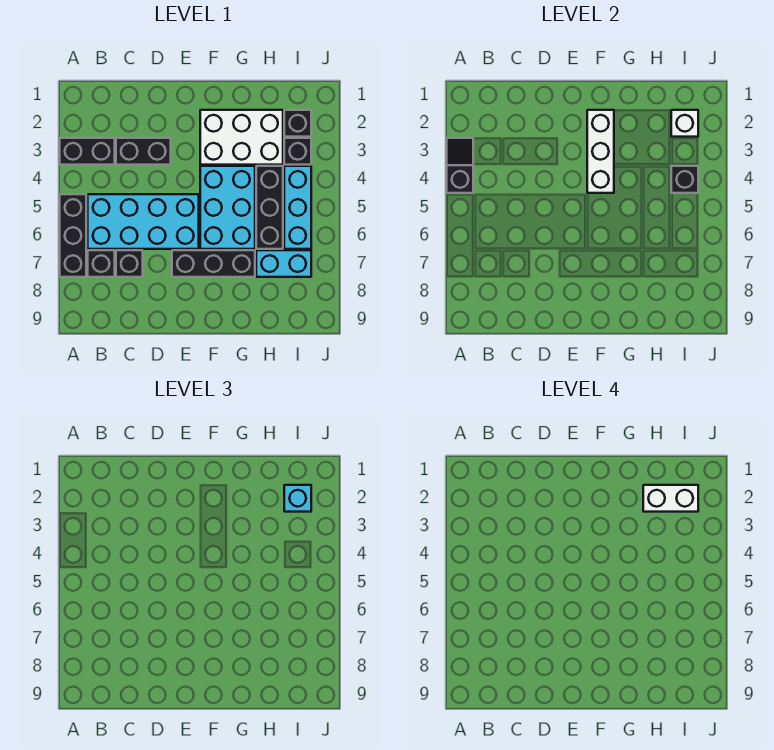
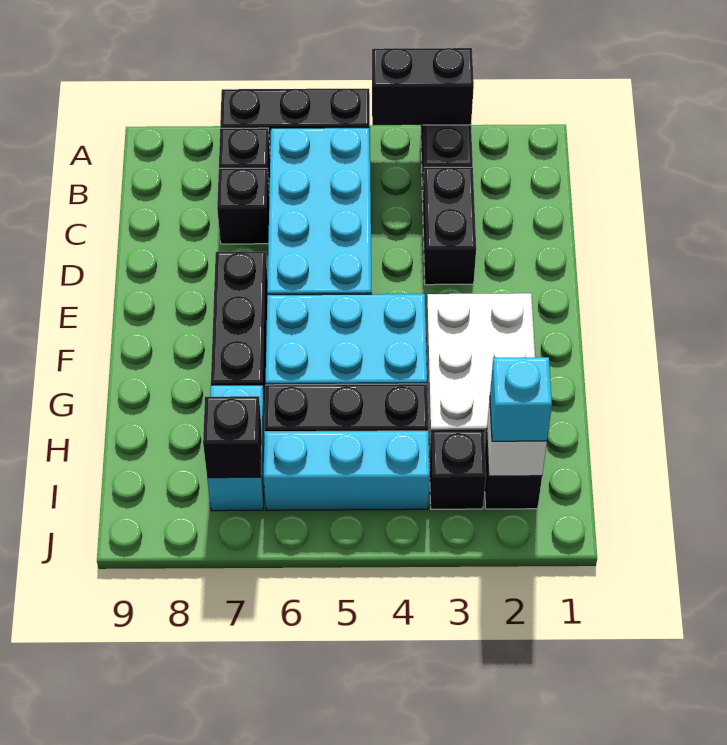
black slope A3:A4 level 2 top 4 -> black brick A3:A4 level 2
white brick F2:F4 level 2 -> none
white brick H2:I2 level 4 -> none
black brick I4 level 2 -> black brick I7 level 2

